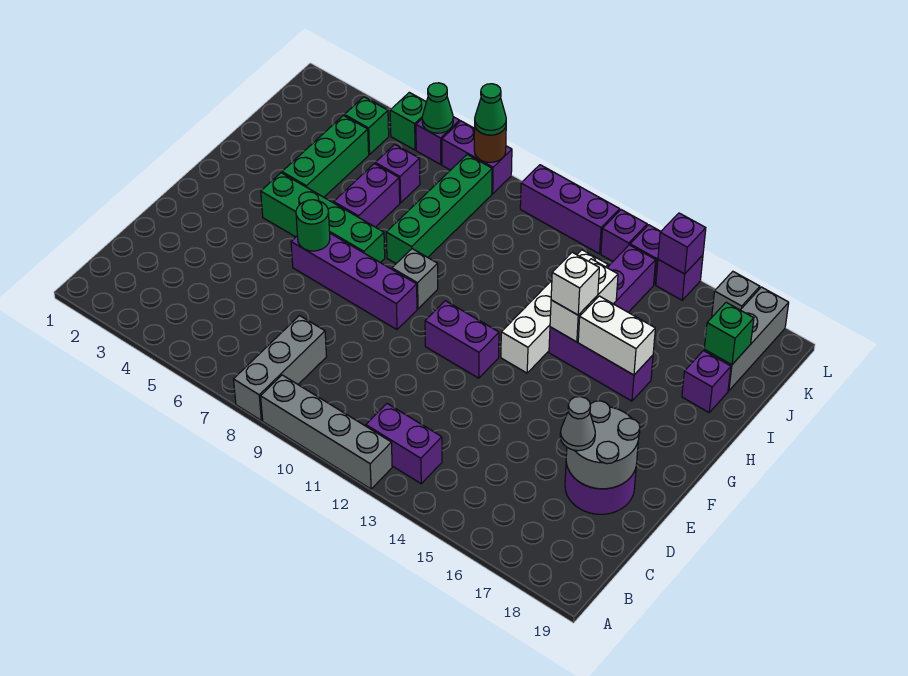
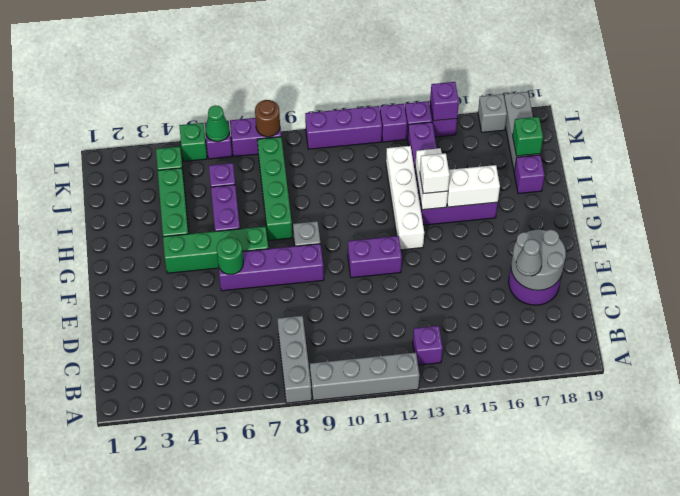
purple brick B12:B13 level 1 -> purple brick B13 level 1
green cone L8 level 3 -> none

